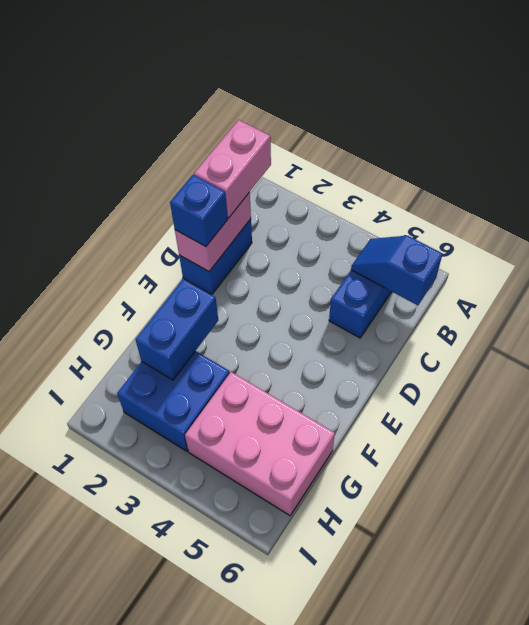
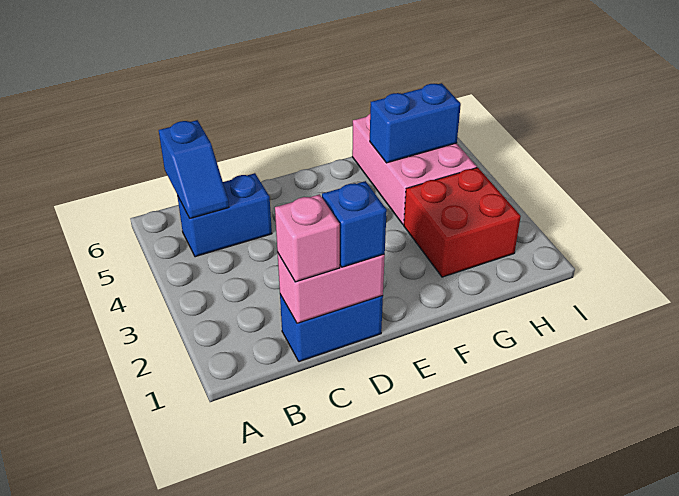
pink brick B1:C1 level 3 -> pink brick C1 level 3
blue brick F2:G2 level 2 -> blue brick G5:H5 level 2
blue brick G2:H3 level 1 -> red brick G2:H3 level 1

